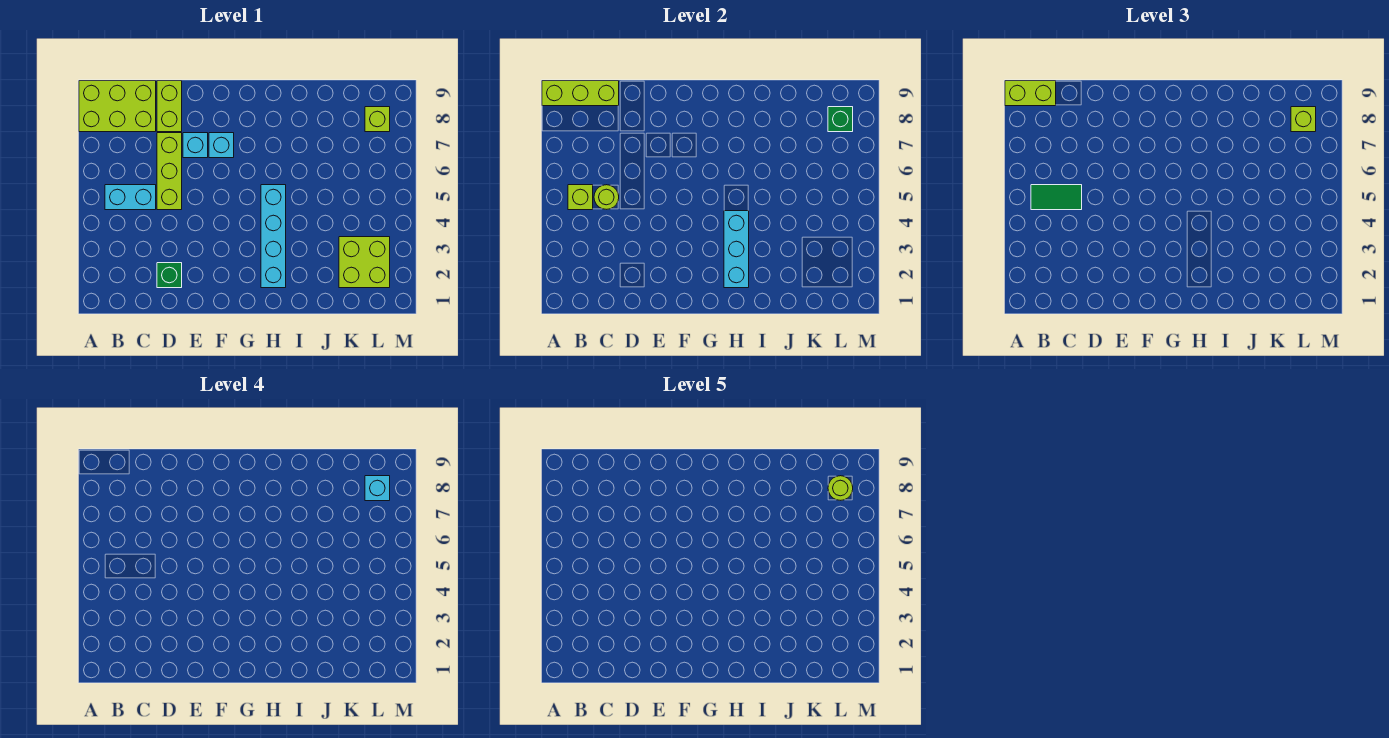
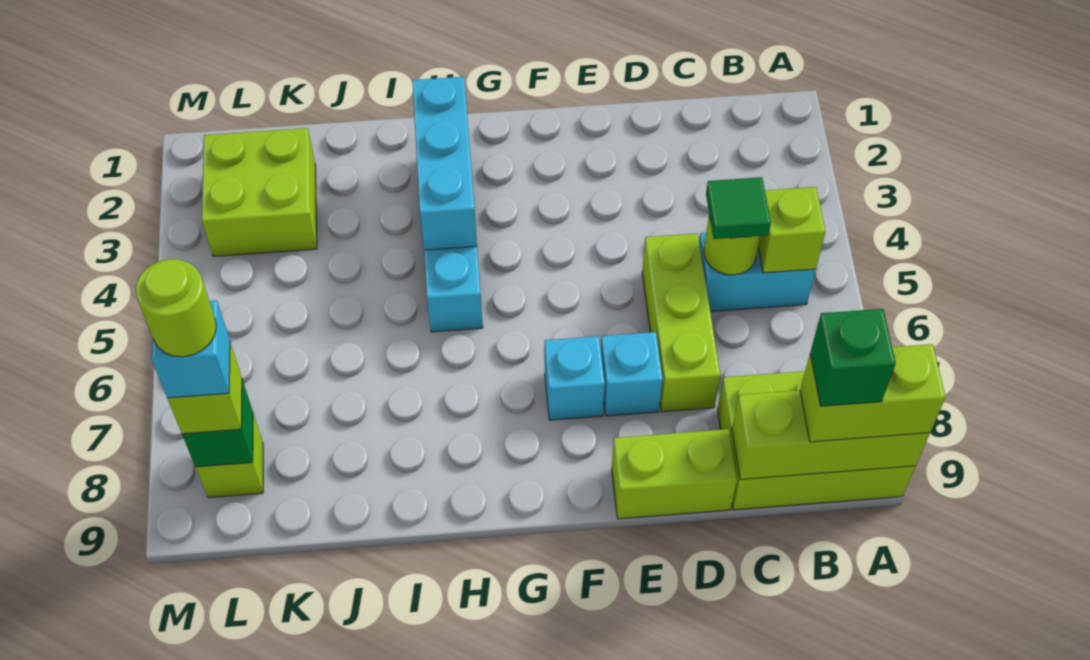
green tile B5:C5 level 3 -> green tile C5 level 3
green brick D2 level 1 -> green brick B9 level 4
lime brick D8:D9 level 1 -> lime brick D9:E9 level 1

